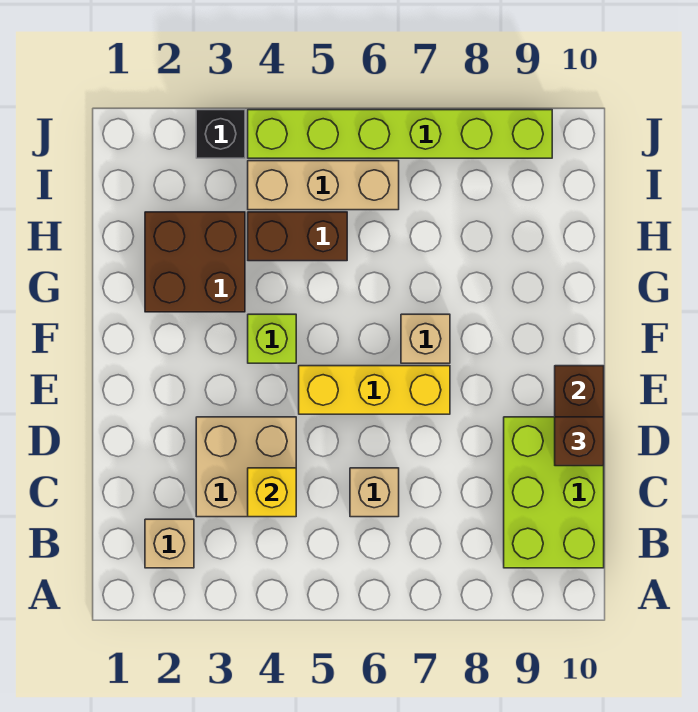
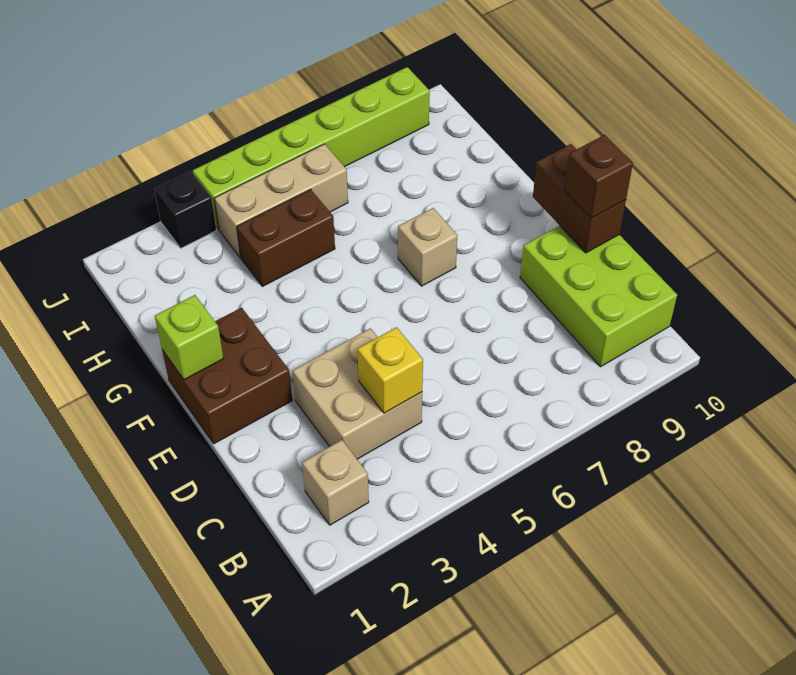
tan brick C6 level 1 -> none
yellow brick E5:E7 level 1 -> none
lime brick F4 level 1 -> lime brick F1 level 2
brown brick G2:H3 level 1 -> brown brick E1:F2 level 1

